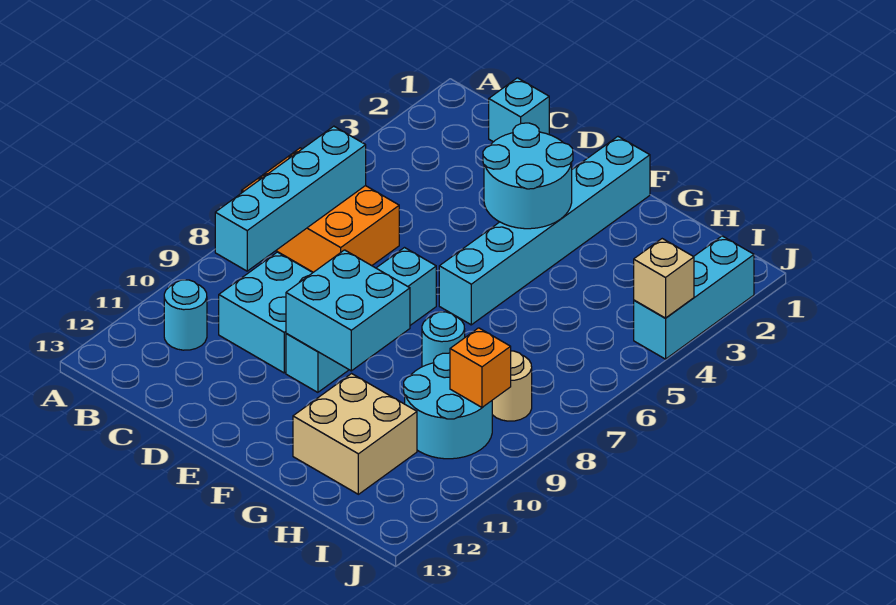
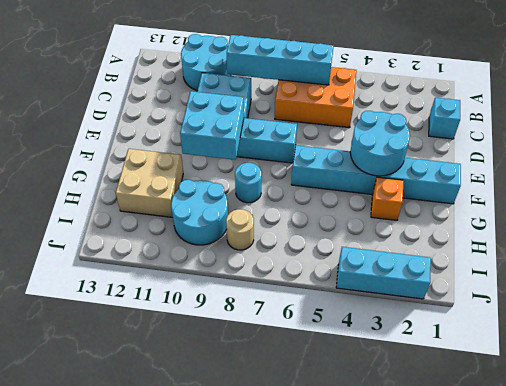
orange brick A6:C7 level 1 -> orange brick B5:C7 level 1
cyan round brick B11 level 1 -> cyan round brick A10:B11 level 1
orange brick I9 level 2 -> orange brick G3 level 1
tan brick J4 level 2 -> none

